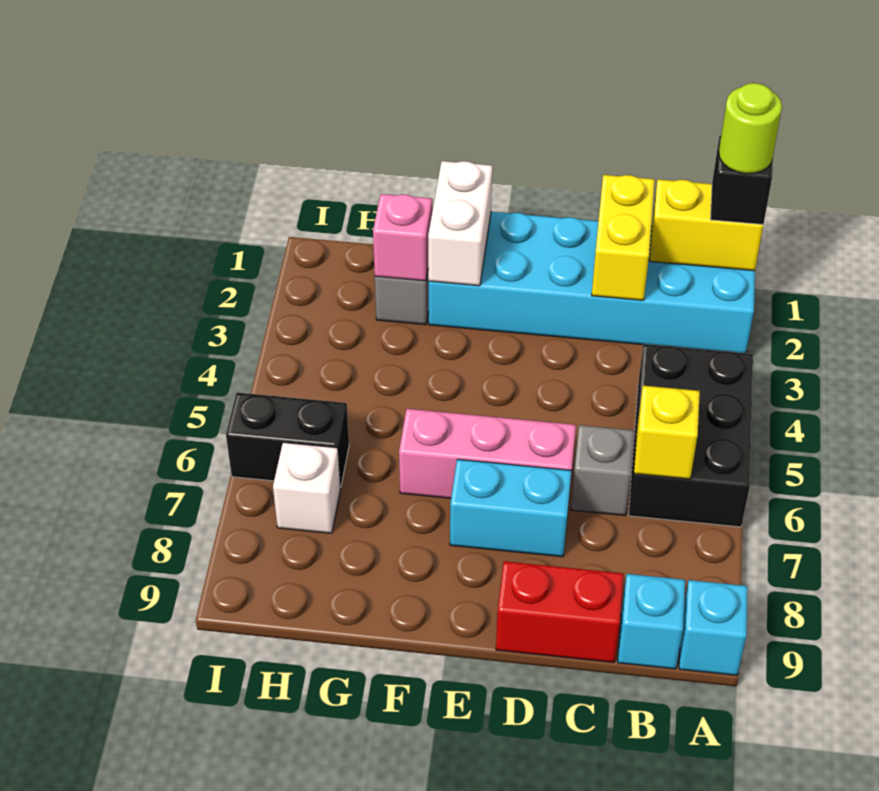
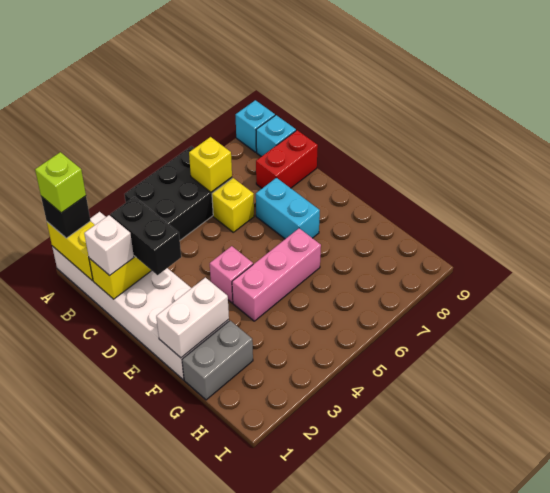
cyan brick A1:F2 level 1 -> white brick A1:F2 level 1
lime round brick A1 level 4 -> lime brick A1 level 4
grey brick C6 level 1 -> yellow brick C6 level 1
red brick C9:D9 level 1 -> red brick C8:C9 level 1
pink brick D6:F6 level 1 -> pink brick F4:F6 level 1
pink brick G2 level 2 -> pink brick E4 level 1
black brick H6:I6 level 1 -> black brick C2:D2 level 3
white brick H7 level 1 -> white brick C1 level 3

